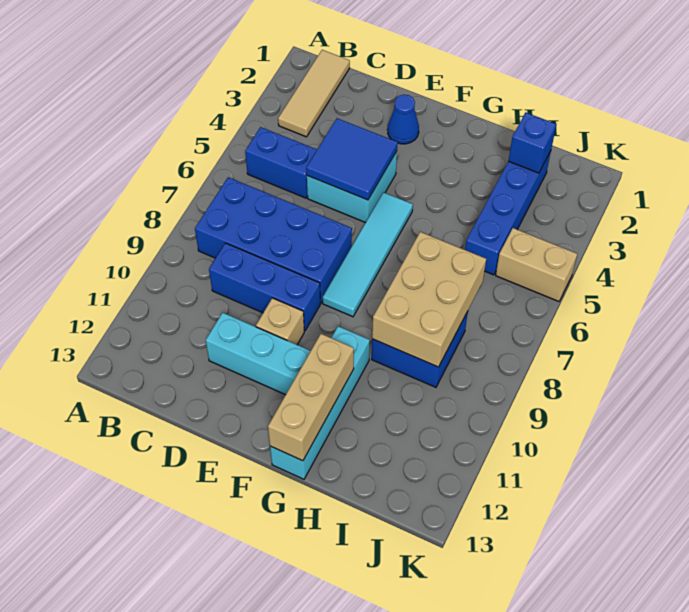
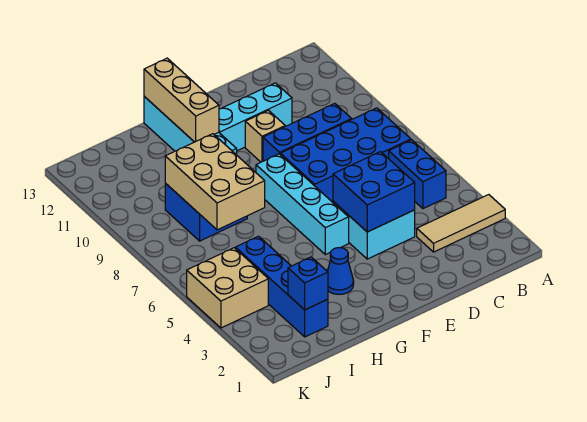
tan tile B1:B3 level 1 -> tan tile A3:C3 level 1
blue brick B5:C5 level 1 -> blue brick B5:B6 level 1
blue tile D4:E5 level 2 -> blue brick D4:E5 level 2
blue cone E2 level 1 -> blue cone G3 level 1
cyan tile F5:F8 level 1 -> cyan brick F5:F8 level 1
tan brick J5:K5 level 1 -> tan brick J4:K5 level 1

